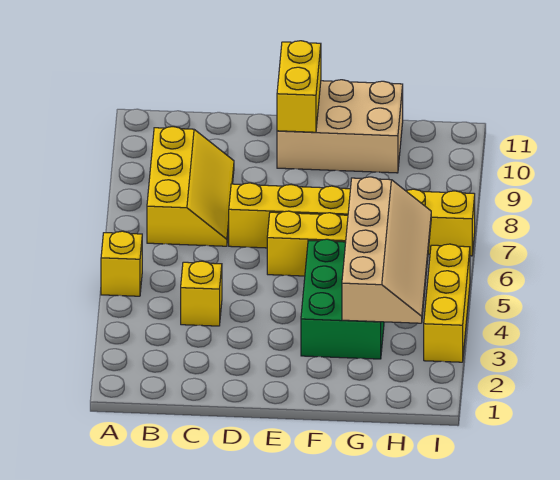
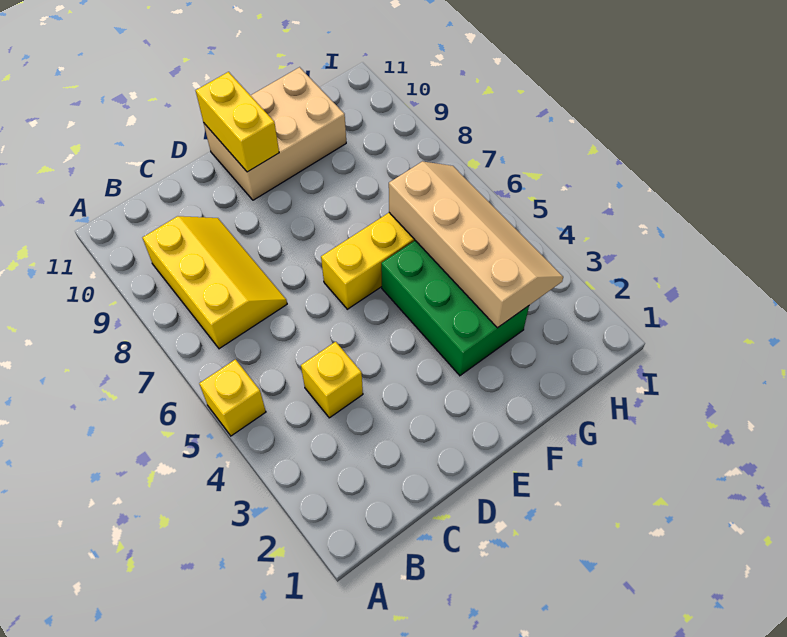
yellow brick D7:I7 level 1 -> none
yellow brick I3:I5 level 1 -> none

